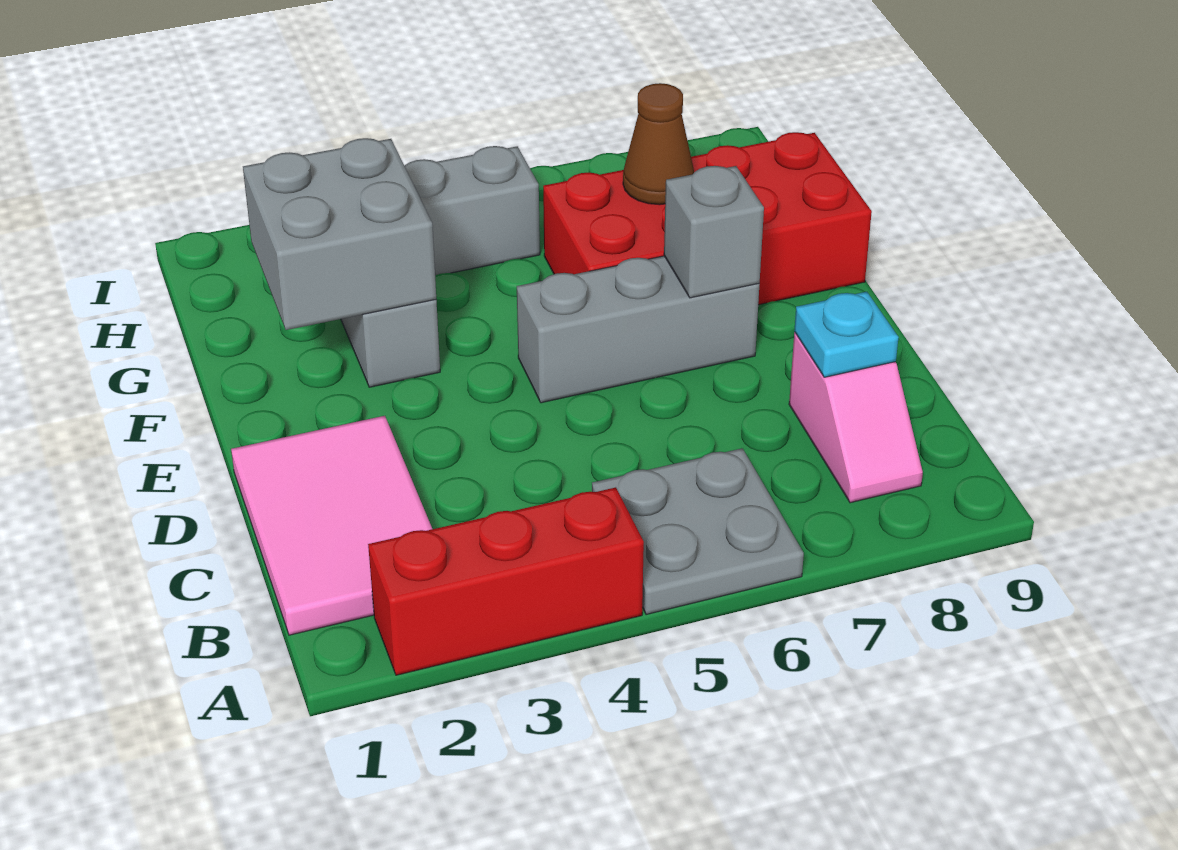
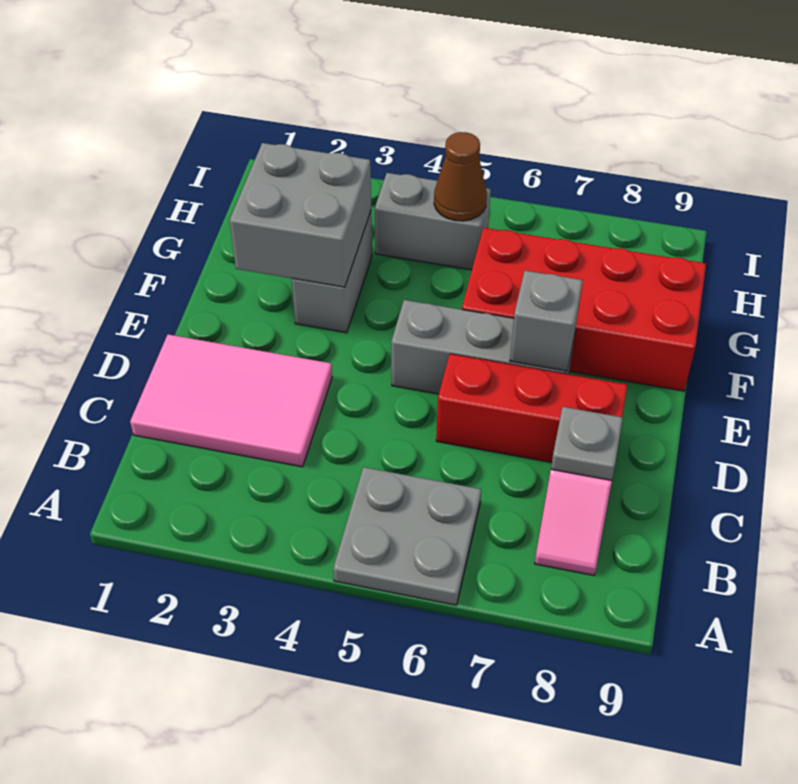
red brick A2:A4 level 1 -> red brick D6:D8 level 1
pink tile B1:D2 level 1 -> pink tile C1:D3 level 1
cyan plate C8 level 2 -> grey plate C8 level 2
brown cone G7 level 2 -> brown cone H5 level 2

